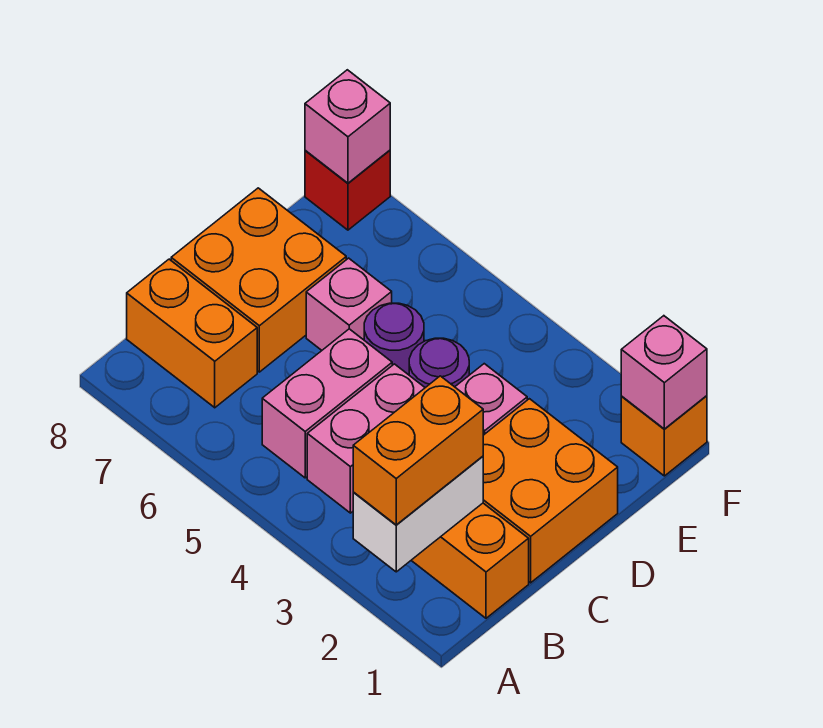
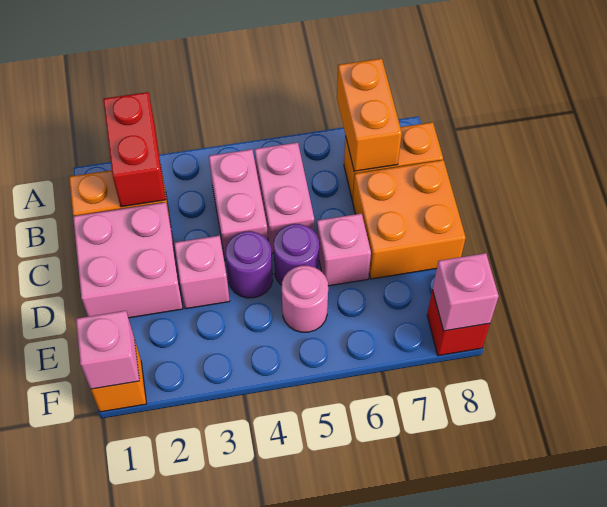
white brick A2:B2 level 2 -> red brick A2:B2 level 2
orange brick A2:B2 level 3 -> orange brick A7:B7 level 2
orange brick C1:D2 level 1 -> pink brick C1:D2 level 1
none -> pink round brick E5 level 1

